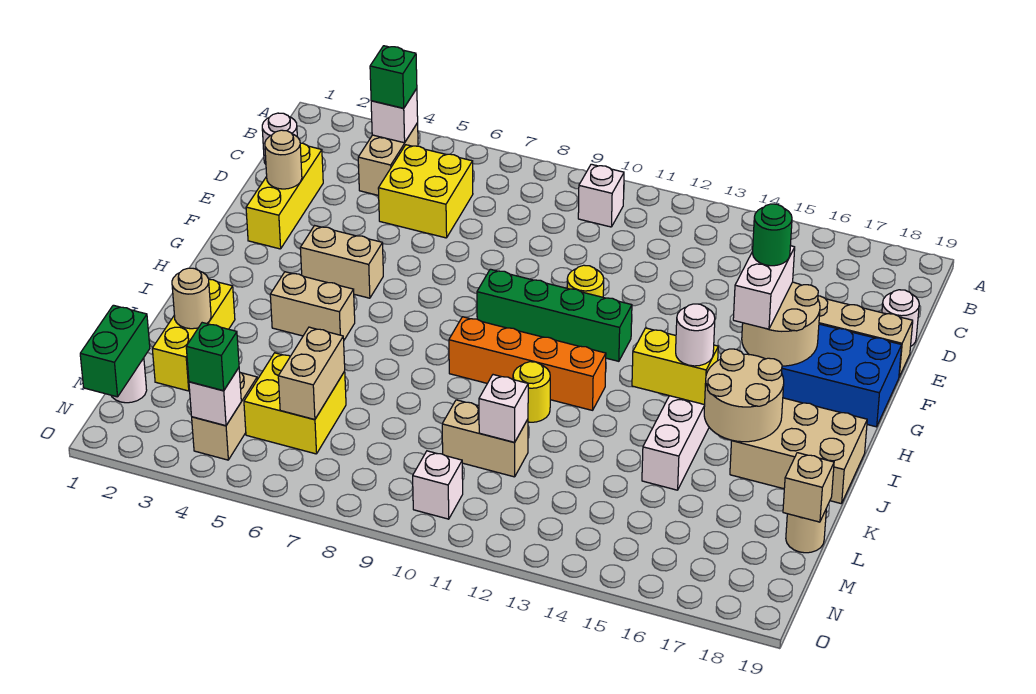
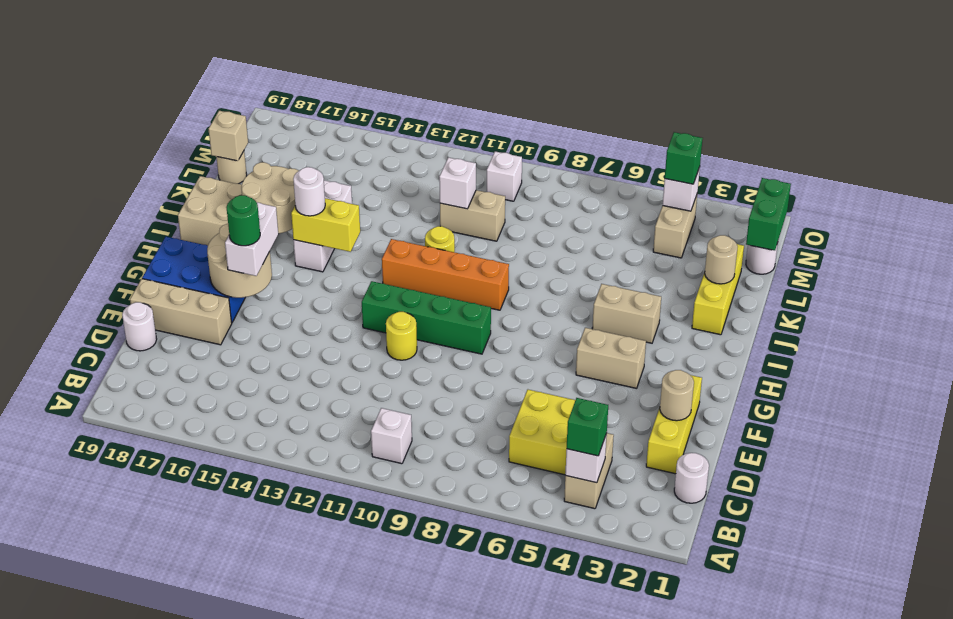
yellow brick L5:M6 level 1 -> none
tan brick L6:M6 level 2 -> none

